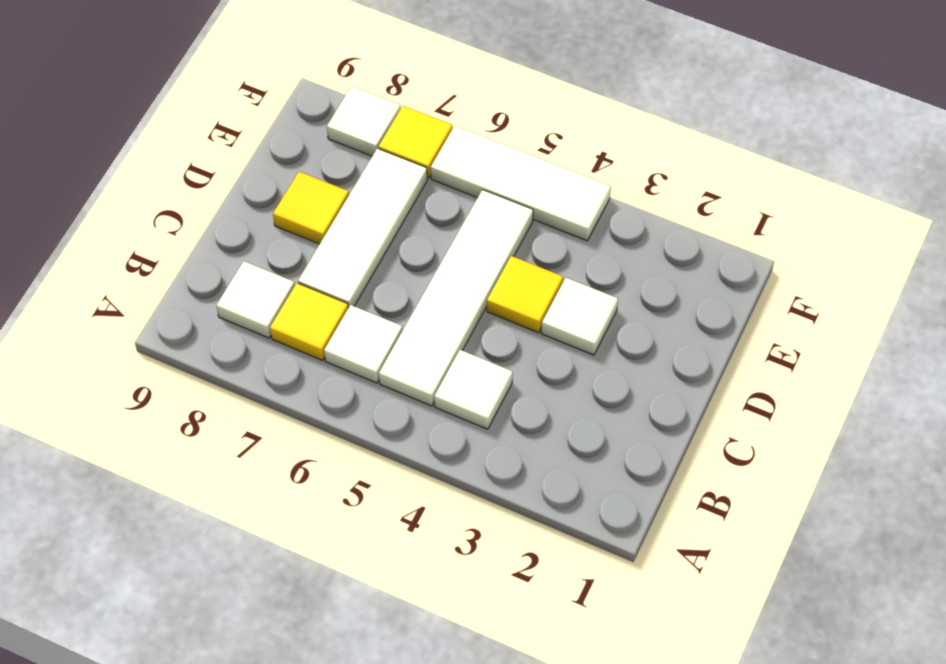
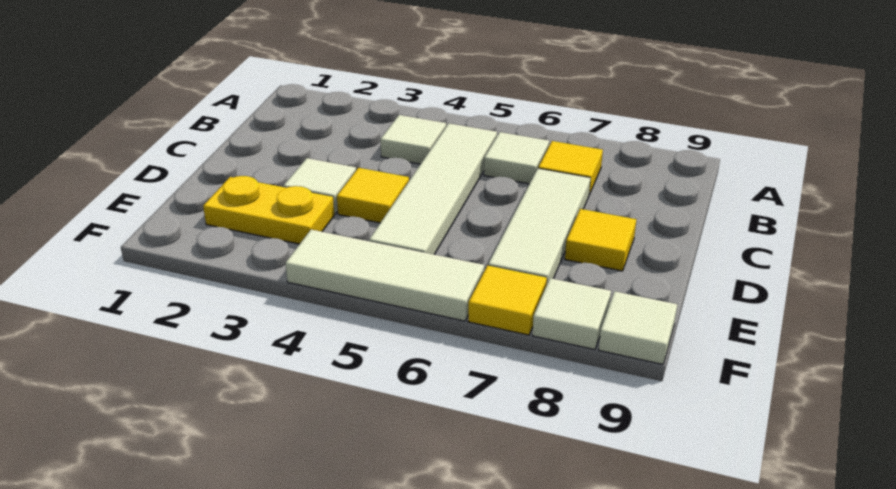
white tile B8 level 1 -> white tile F9 level 1
none -> yellow plate E2:E3 level 1

